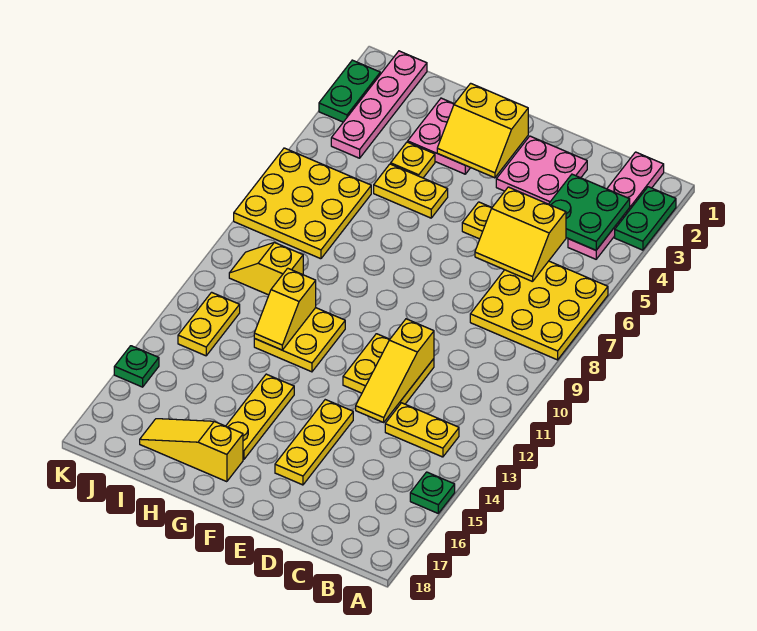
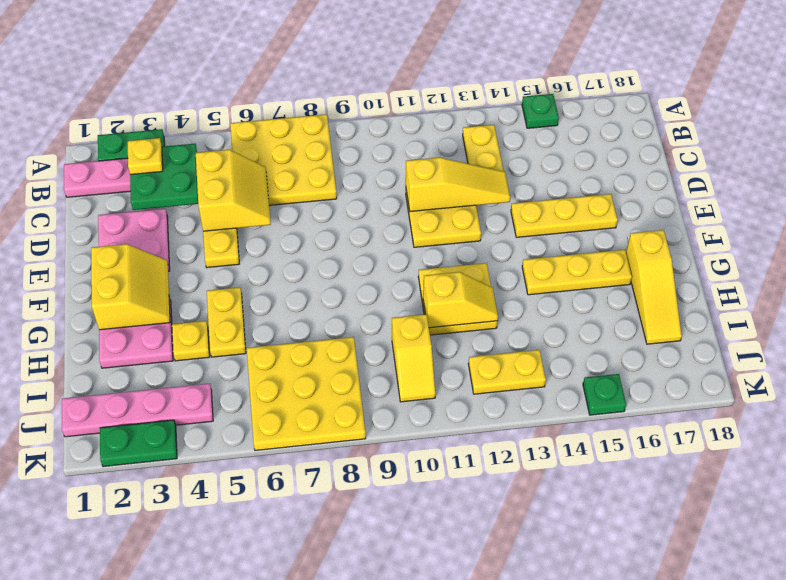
none -> yellow plate B3 level 3

